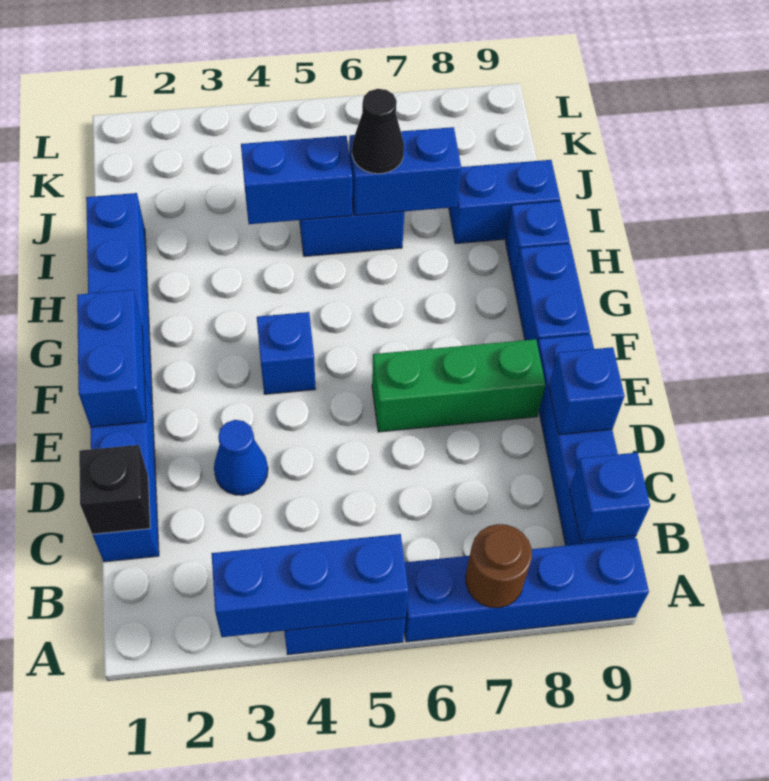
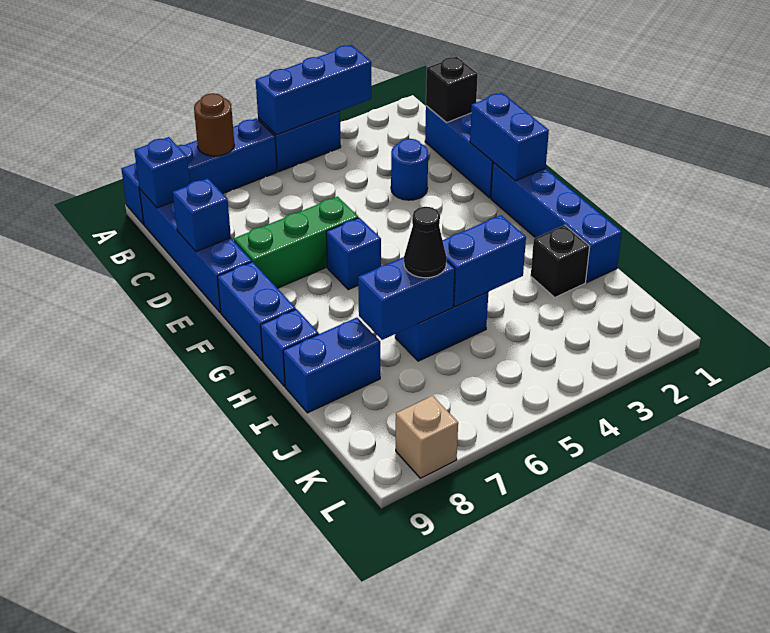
blue cone D3 level 1 -> blue round brick D3 level 1
blue brick F4 level 1 -> blue brick F6 level 1
none -> black brick I2 level 1
none -> tan brick L8 level 1

